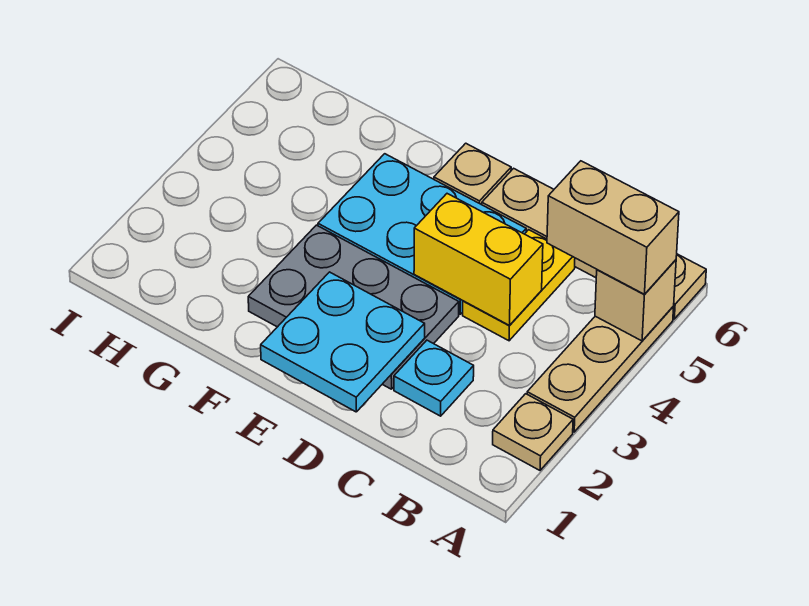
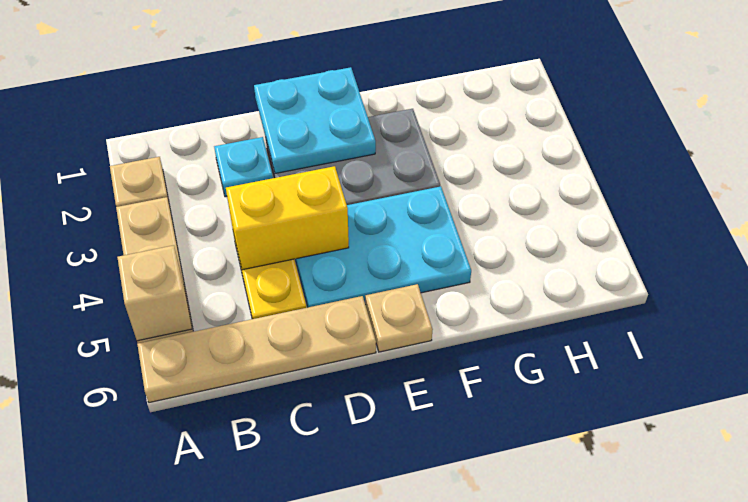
tan brick A5:B5 level 3 -> none

